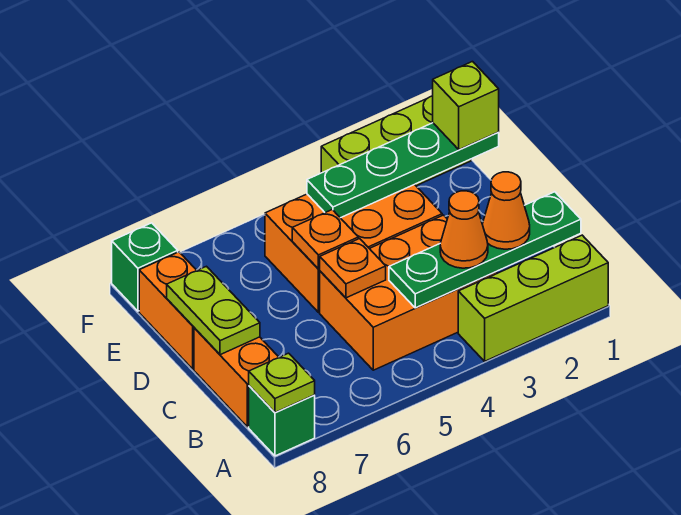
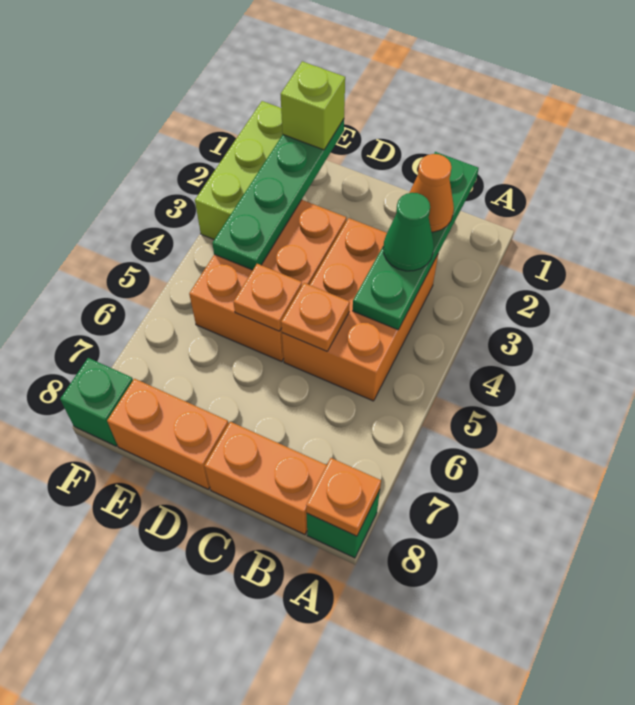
lime brick A1:A3 level 1 -> none
lime plate A8 level 2 -> orange plate A8 level 2
orange cone B3 level 3 -> green cone B3 level 3
lime plate C8:D8 level 2 -> none

